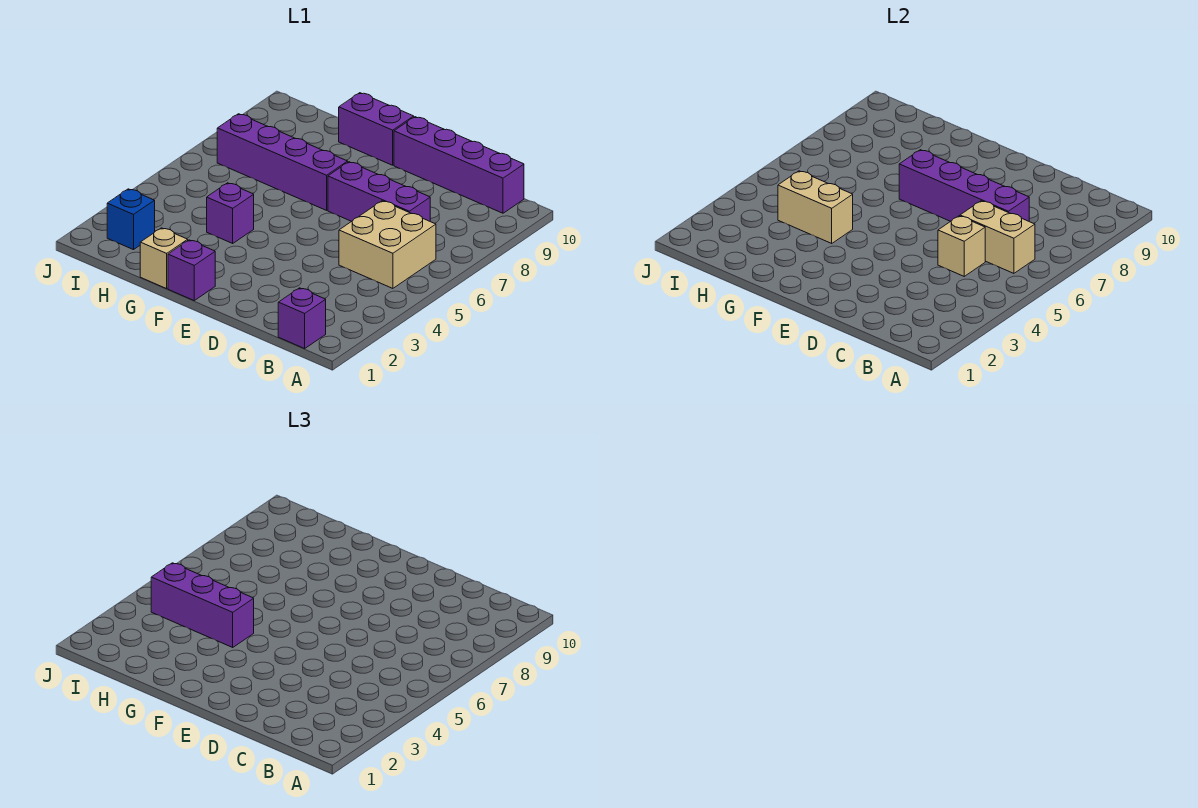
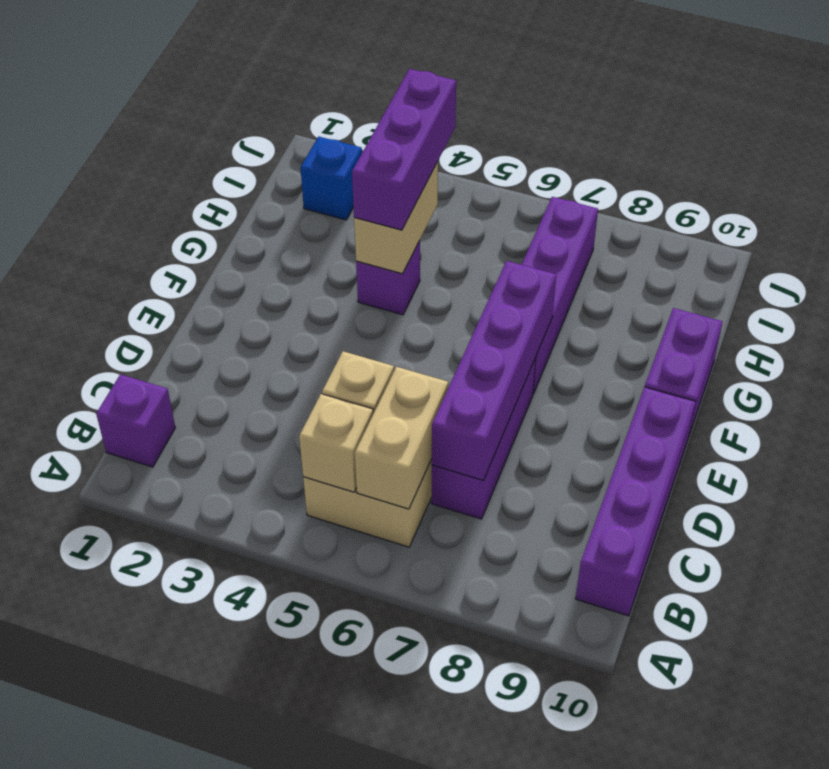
purple brick F1 level 1 -> none
tan brick G1 level 1 -> tan brick B5 level 2

